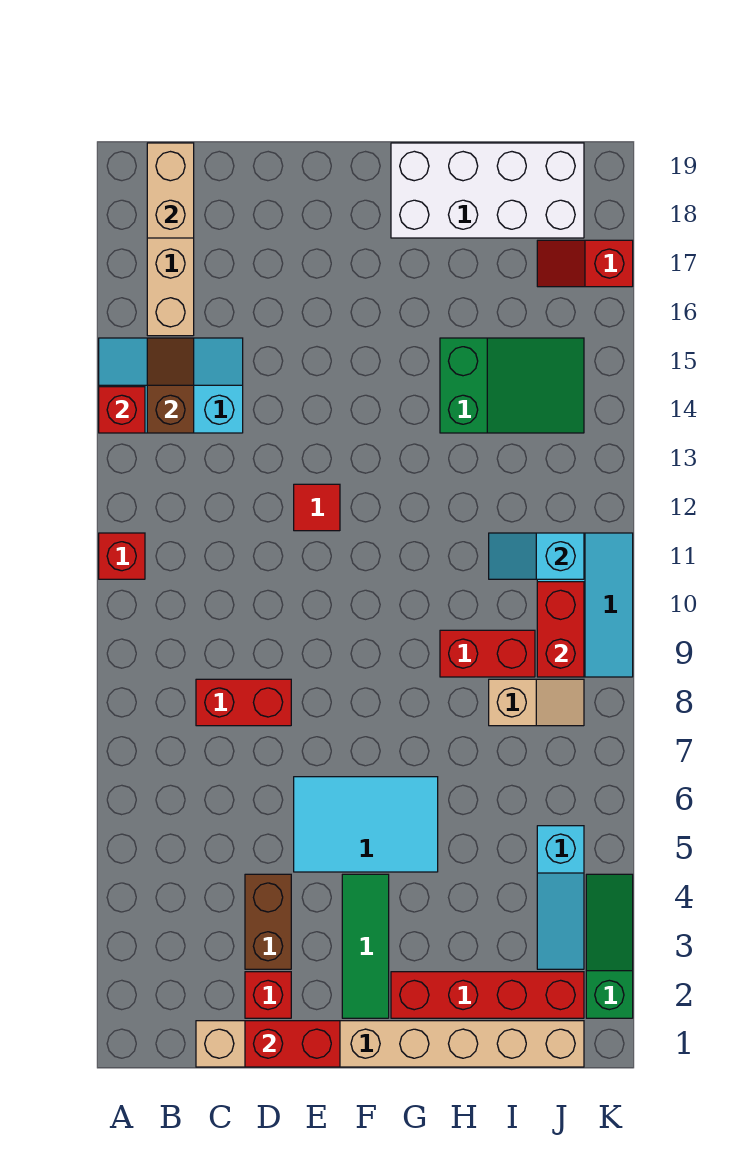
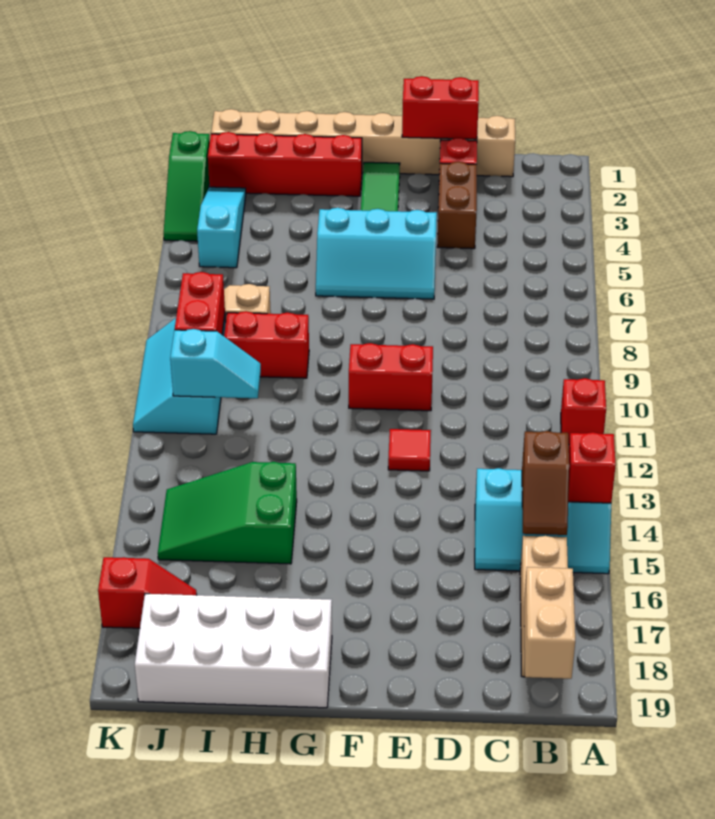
red brick C8:D8 level 1 -> red brick E10:F10 level 1
cyan tile E5:G6 level 1 -> cyan slope E5:G6 level 1 top 5

